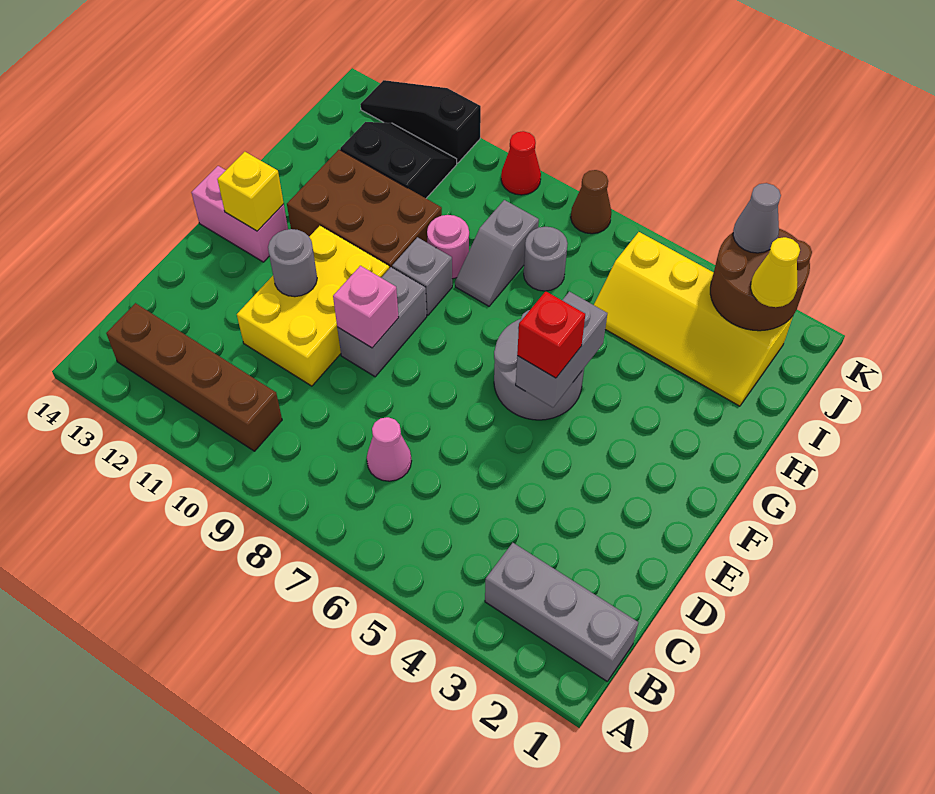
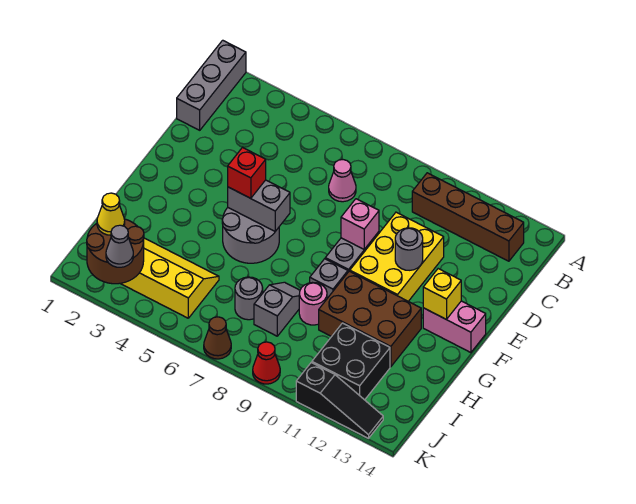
grey brick B1:B3 level 1 -> grey brick A1:C1 level 1
grey brick F5:G5 level 2 -> grey brick F5:F6 level 2
black slope I11:J12 level 1 top I -> black brick I11:J12 level 1

